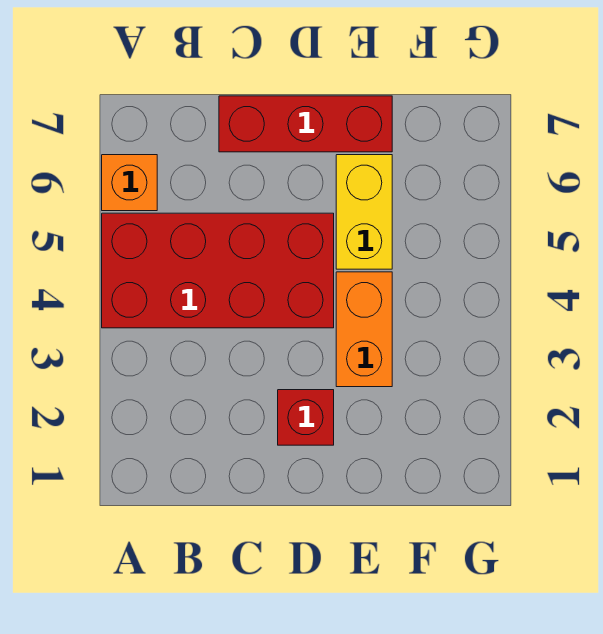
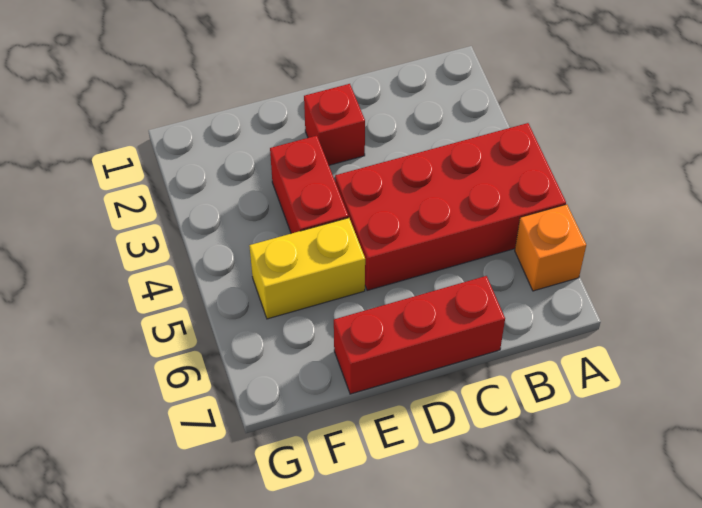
orange brick E3:E4 level 1 -> red brick E3:E4 level 1
yellow brick E5:E6 level 1 -> yellow brick E5:F5 level 1

